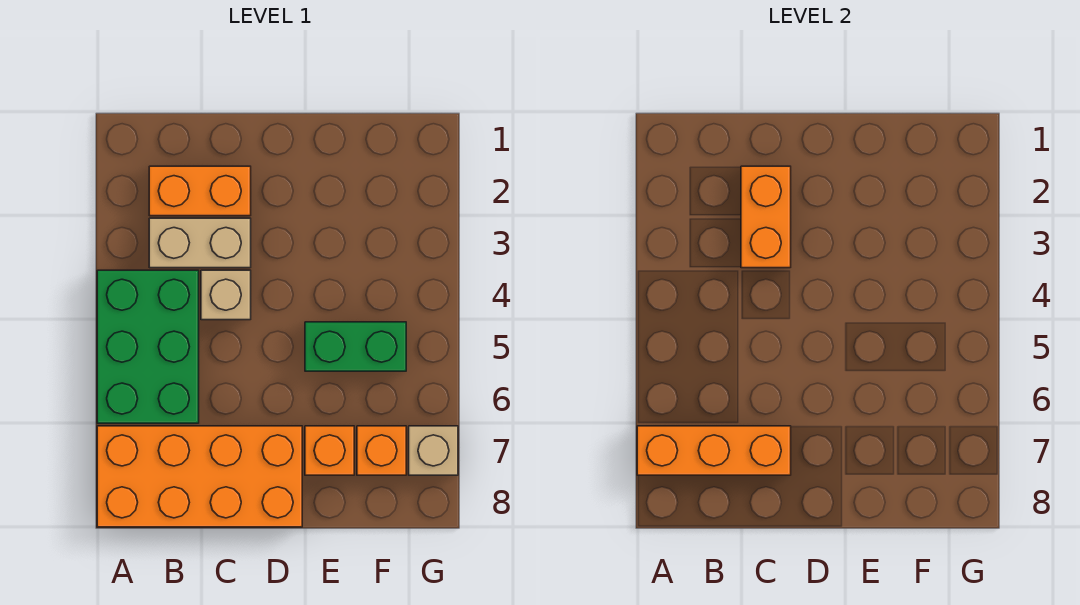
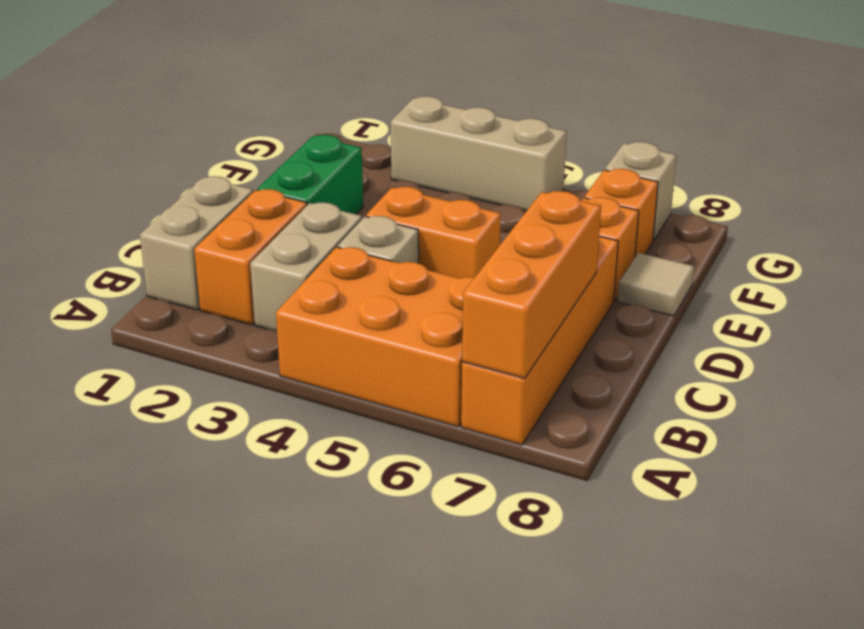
green brick A4:B6 level 1 -> orange brick A4:B6 level 1
orange brick A7:D8 level 1 -> orange brick A7:D7 level 1
none -> tan brick B1:C1 level 1
orange brick C2:C3 level 2 -> orange brick D4:D5 level 1
green brick E5:F5 level 1 -> green brick D2:E2 level 1
none -> tan tile E8 level 1
none -> tan brick G3:G5 level 1

